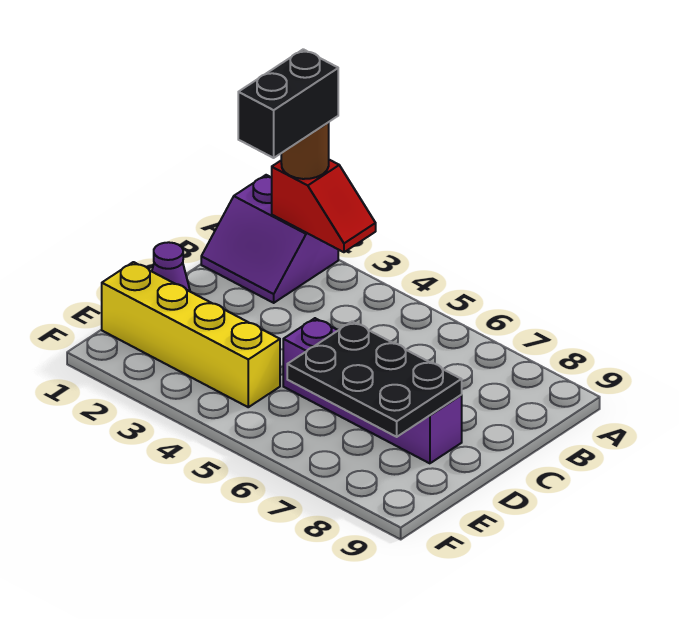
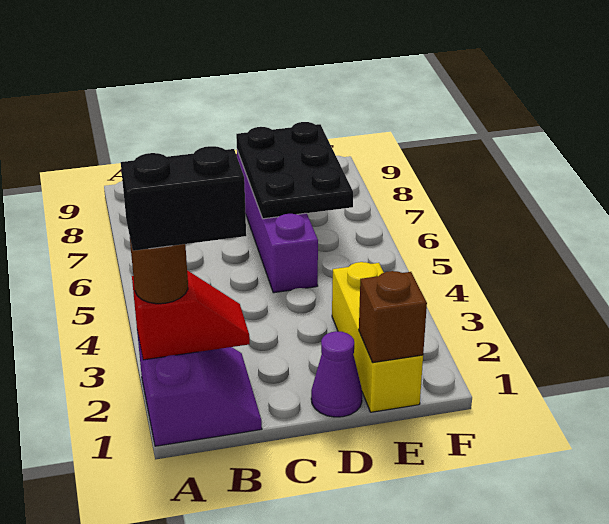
red slope A2:A3 level 2 top 2 -> red slope A2:B2 level 2 top A
yellow brick E1:E4 level 1 -> yellow brick E1:E3 level 1
none -> brown brick E1 level 2

